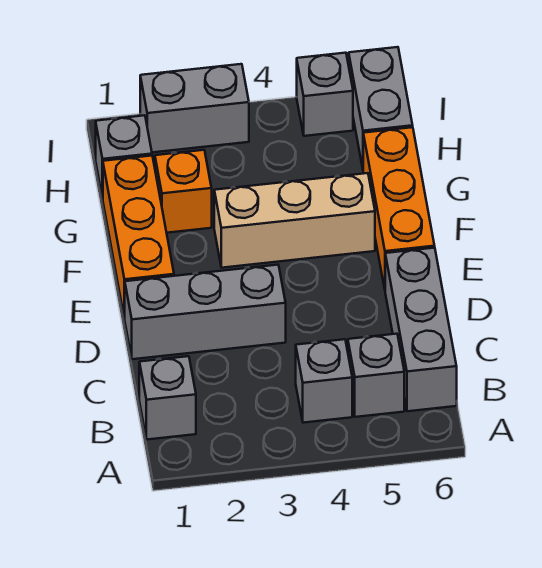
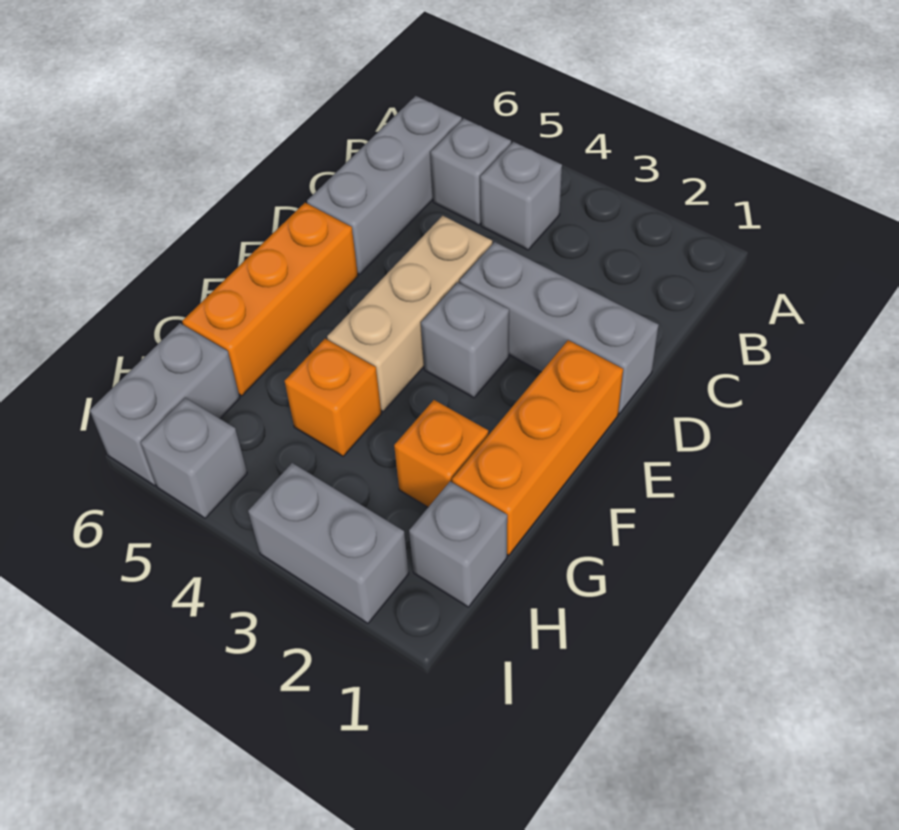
grey brick B1 level 1 -> grey brick E3 level 1
tan brick F3:F5 level 1 -> tan brick D4:F4 level 1
none -> orange brick G4 level 1

